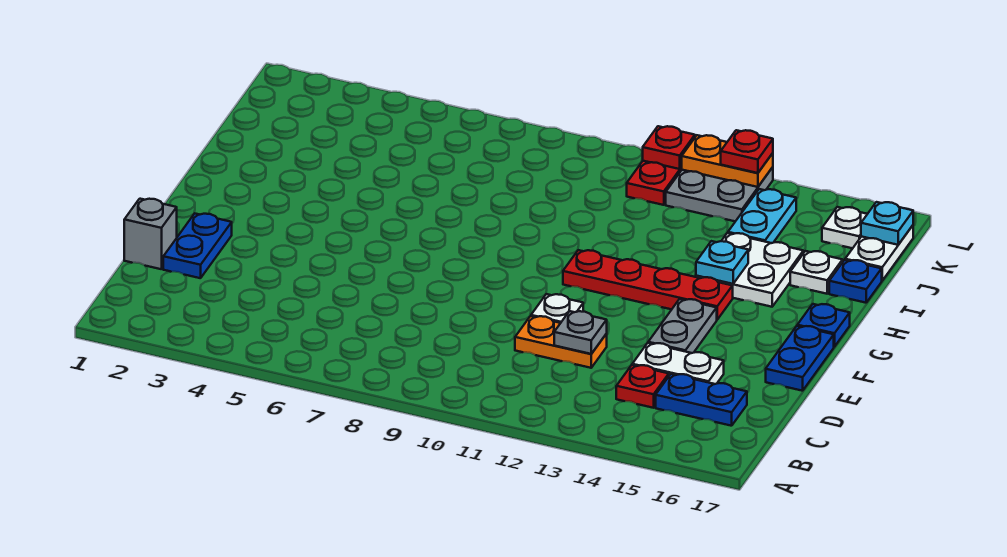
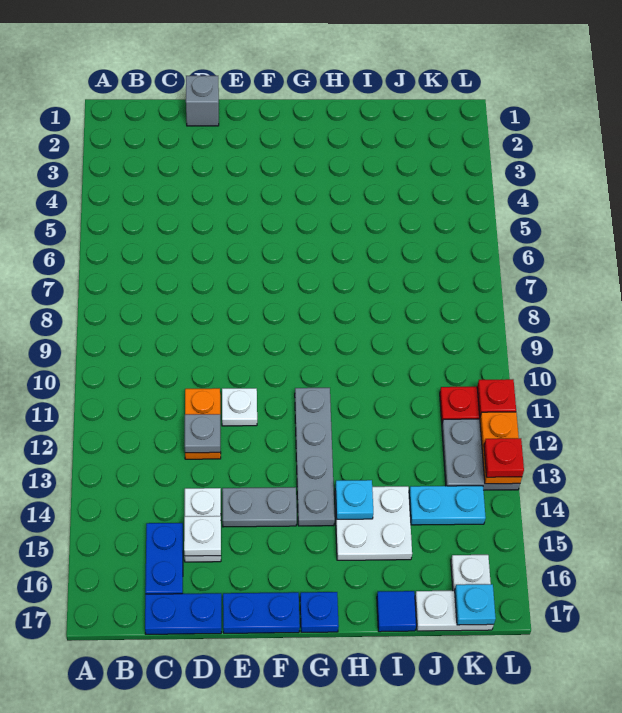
red plate C14 level 1 -> none
blue plate D2:E2 level 1 -> blue plate C17:D17 level 1
red plate G11:G14 level 1 -> grey plate G11:G14 level 1
white plate I16 level 1 -> white plate D15 level 2
blue plate I17 level 1 -> blue tile I17 level 1

